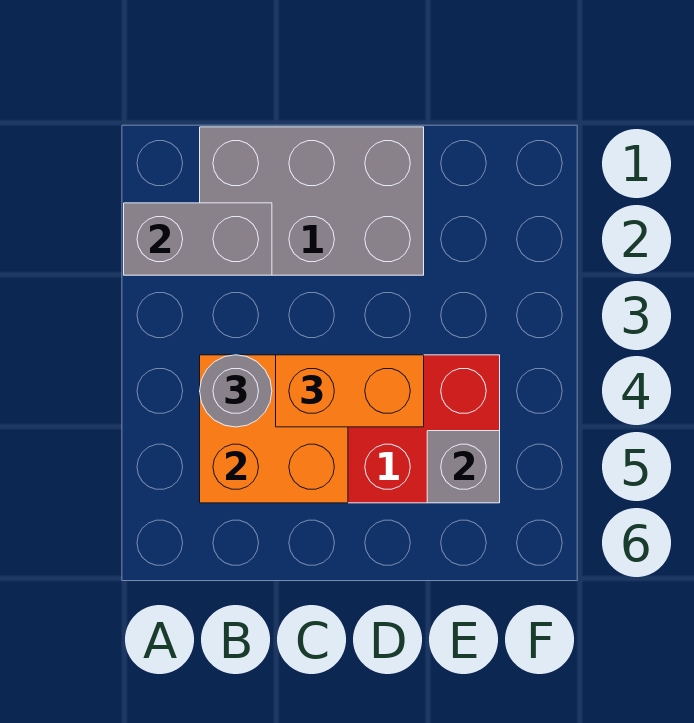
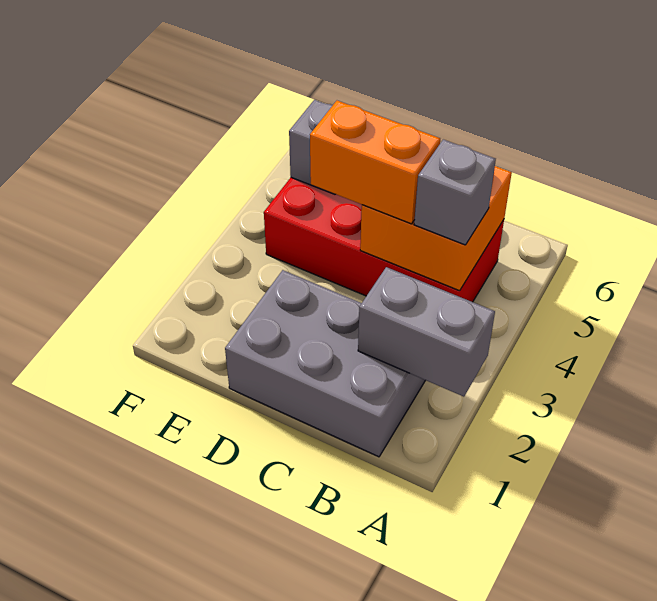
grey round brick B4 level 3 -> grey brick B4 level 3

